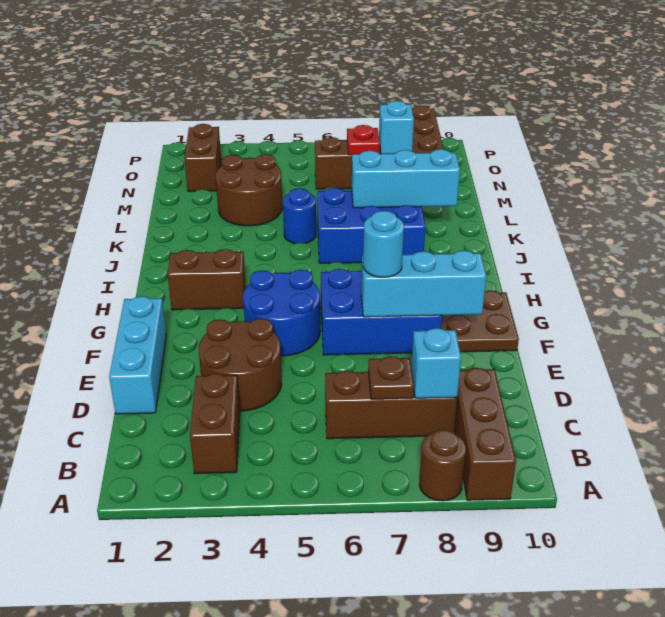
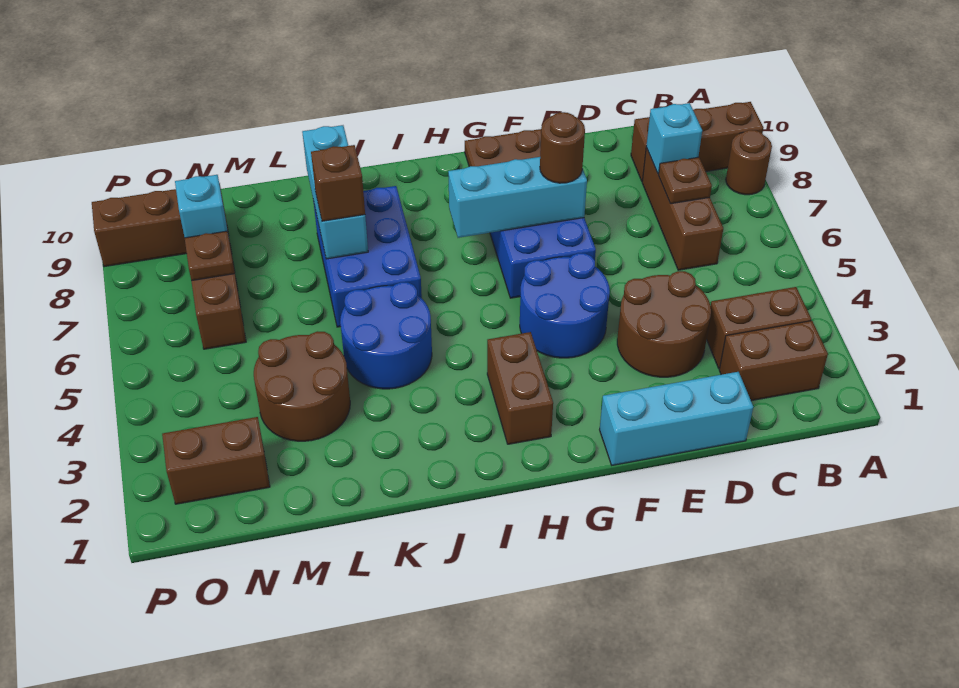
none -> brown brick B2:C2 level 1
cyan brick F7:F9 level 2 -> cyan brick F7:H7 level 2
cyan round brick F7 level 3 -> brown round brick F7 level 3
blue round brick K5 level 1 -> blue round brick J4:K5 level 1
none -> brown brick K7 level 3
red plate N7 level 2 -> brown plate N7 level 2

